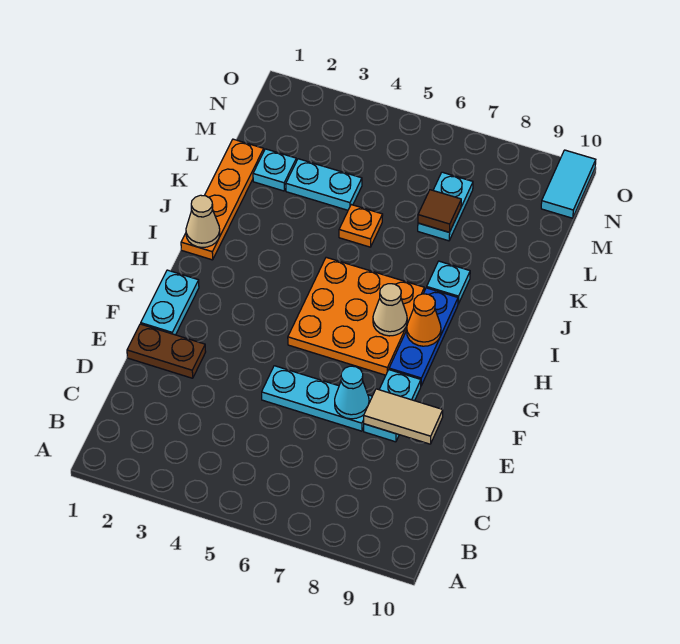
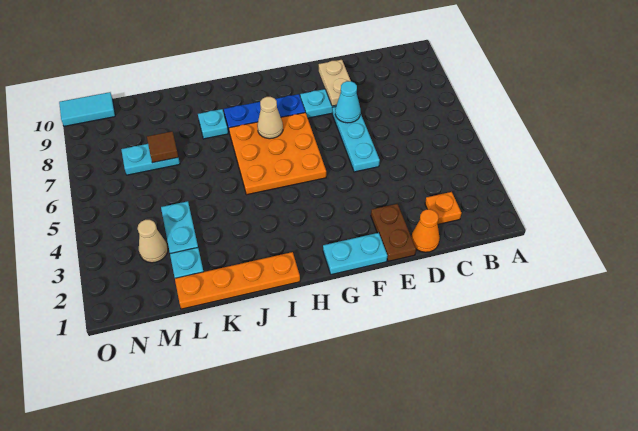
tan tile E8:E9 level 2 -> tan plate E8:E9 level 2
orange cone H8 level 2 -> orange cone D1 level 1
tan cone I1 level 2 -> tan cone M3 level 1
orange plate K5 level 1 -> orange plate C2 level 1

